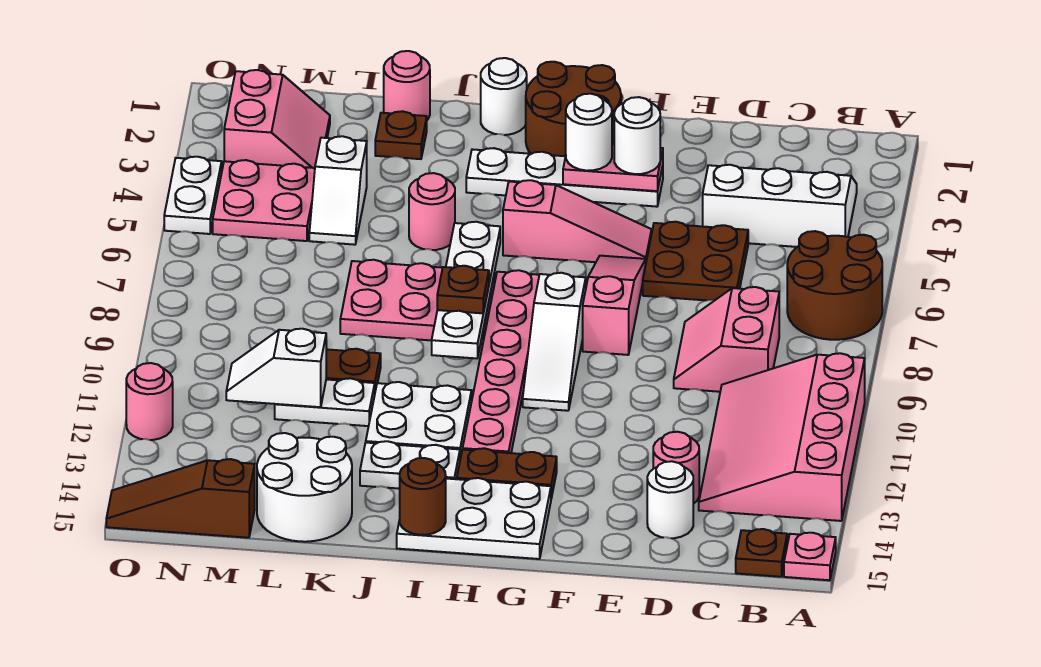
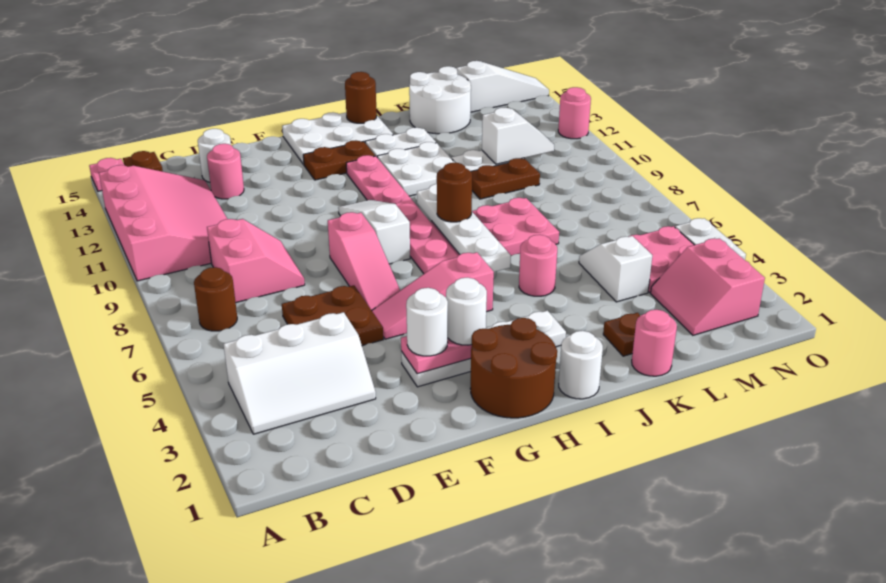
brown round brick A6:B7 level 1 -> brown round brick B7 level 1
brown plate I8 level 3 -> brown round brick I8 level 3
brown slope M15:O15 level 1 top M -> white slope M15:O15 level 1 top M

